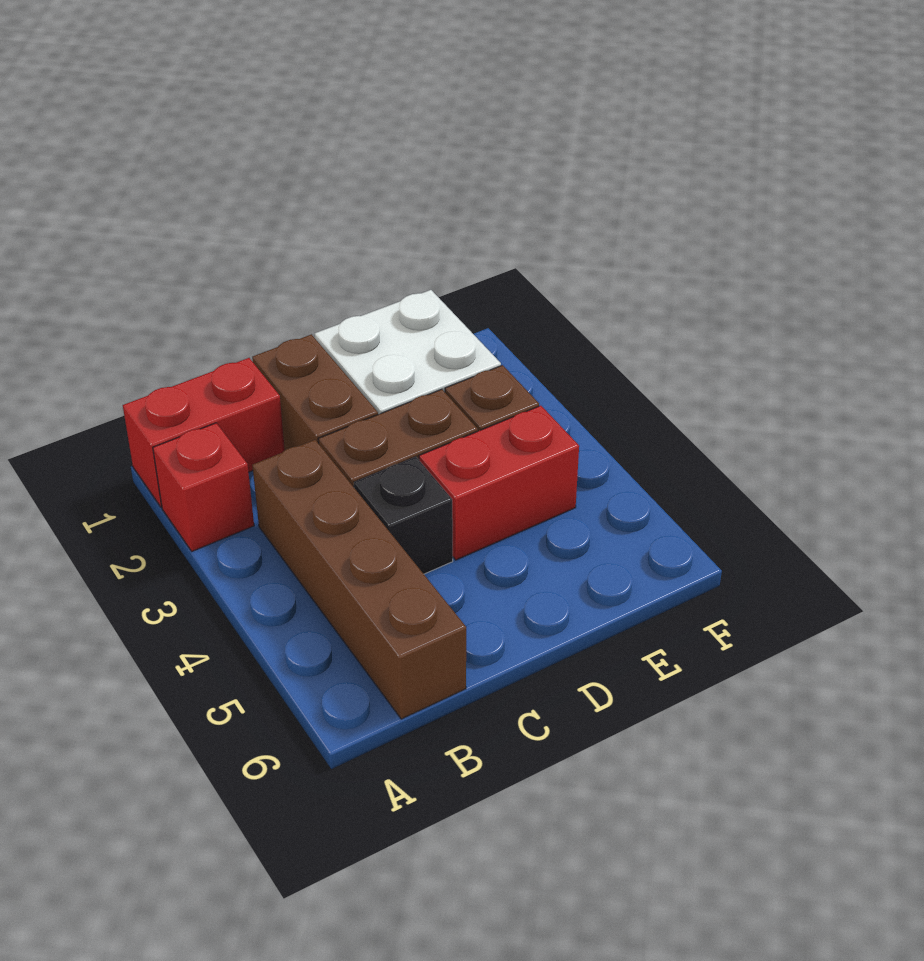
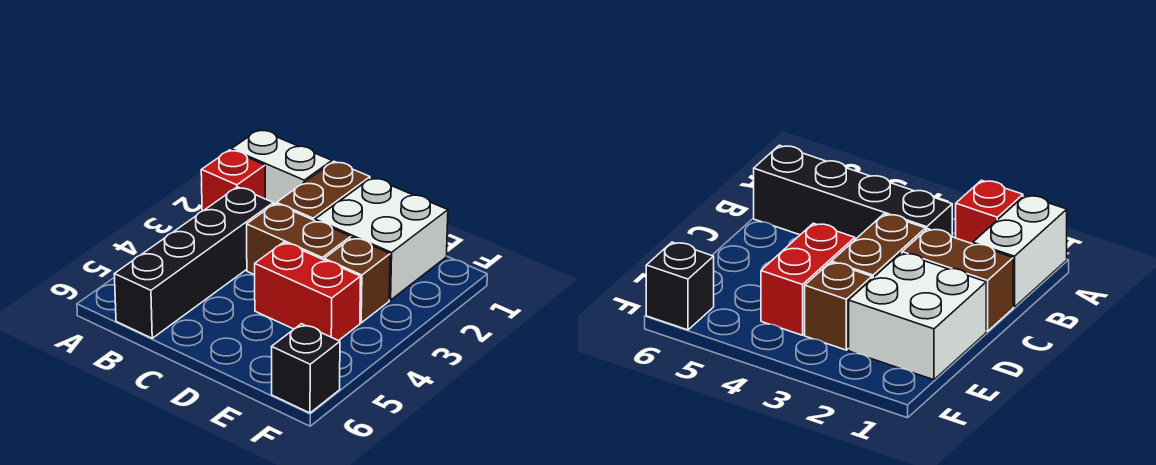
red brick A1:B1 level 1 -> white brick A1:B1 level 1
brown brick B3:B6 level 1 -> black brick B3:B6 level 1
black brick C4 level 1 -> black brick F6 level 1

